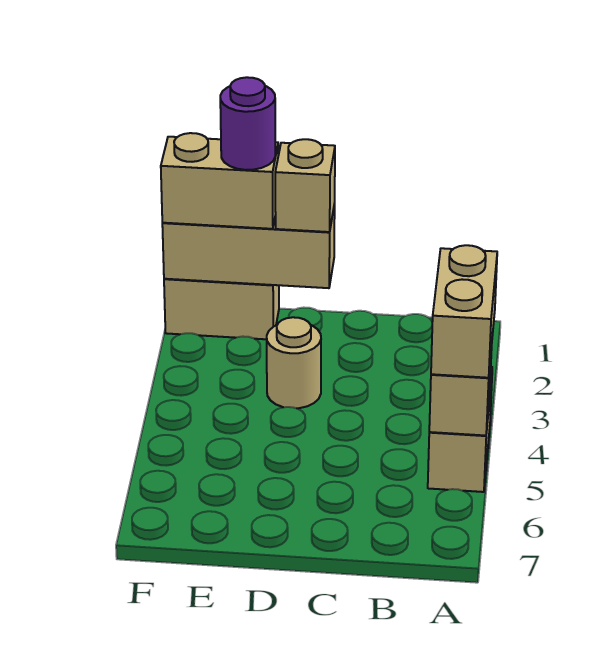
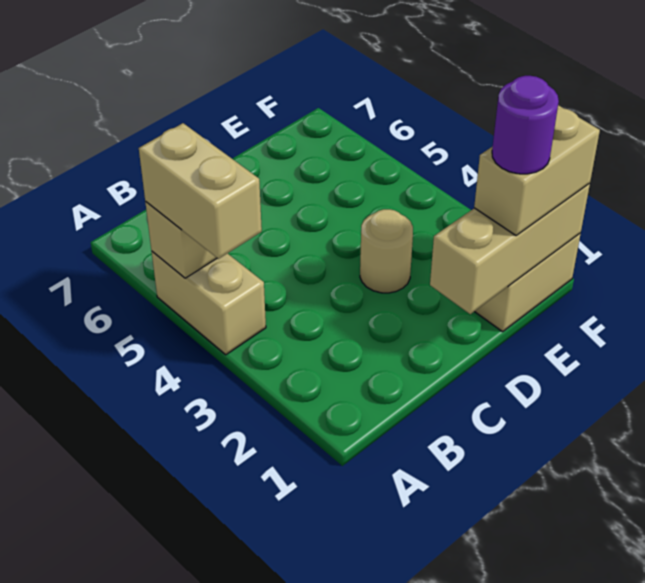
tan brick D1 level 3 -> none

